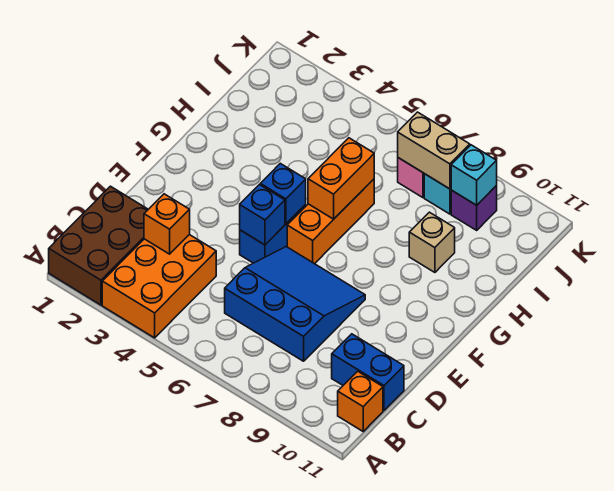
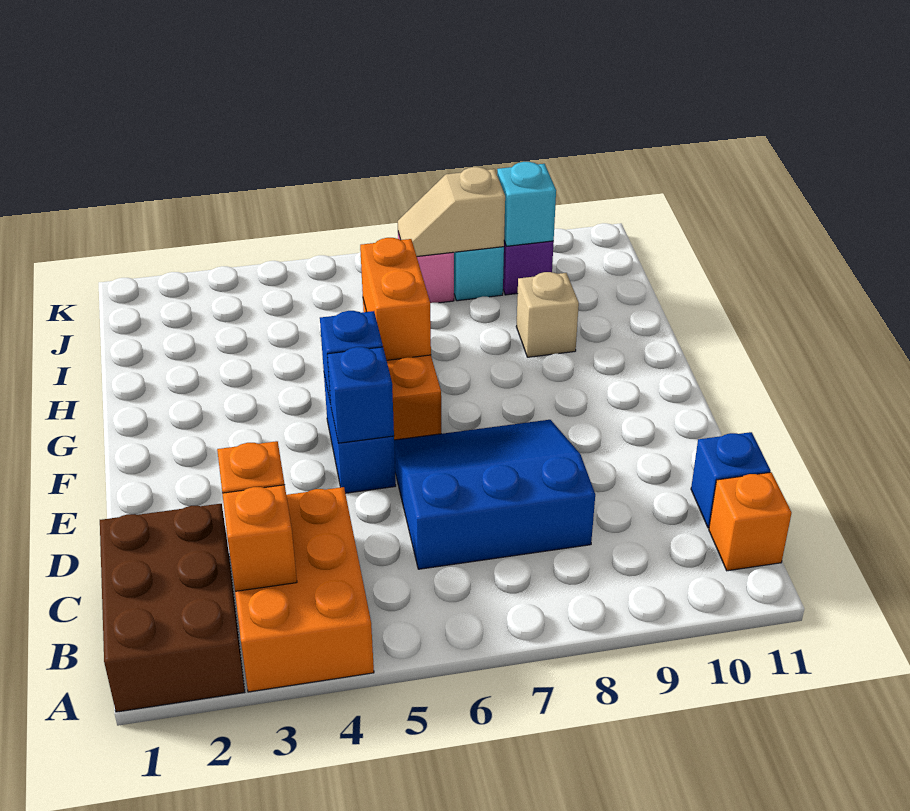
none -> orange brick B3 level 2
blue brick C10:C11 level 1 -> blue brick C11 level 1
tan brick J7:J8 level 2 -> tan slope J7:J8 level 2 top 8

